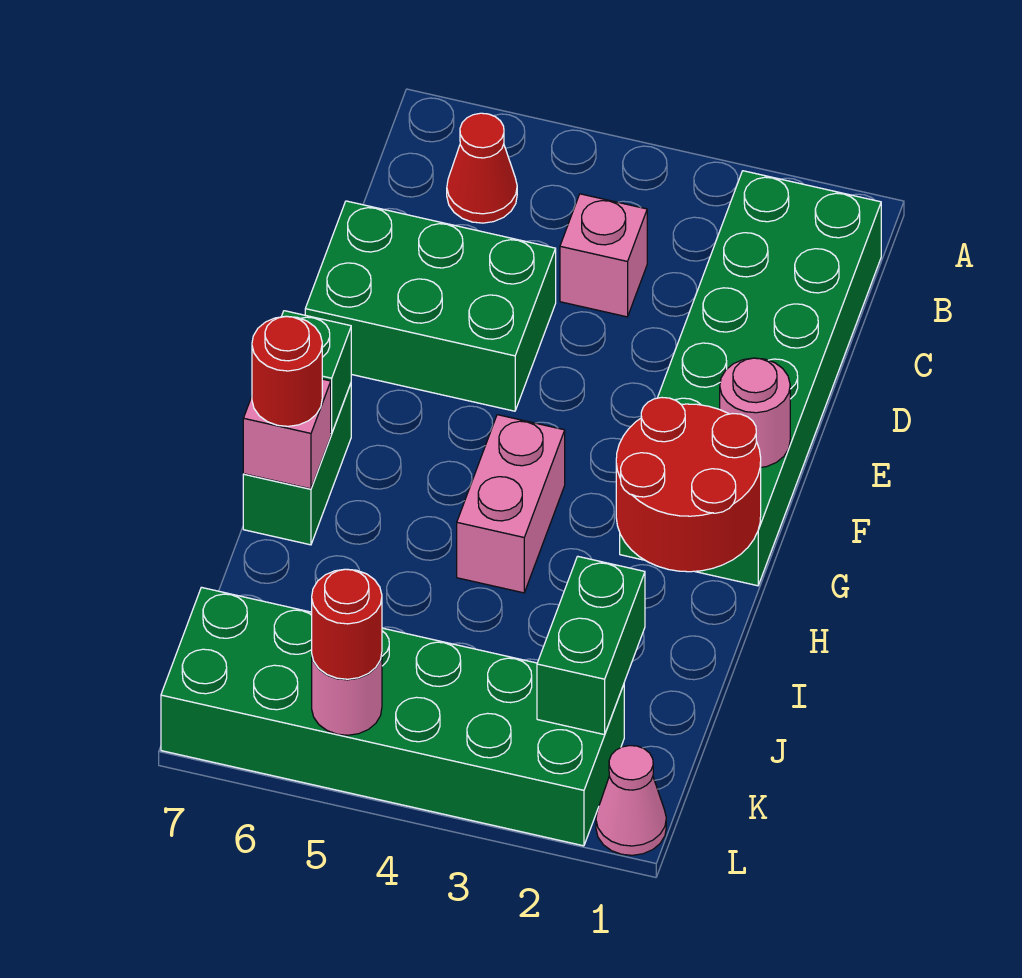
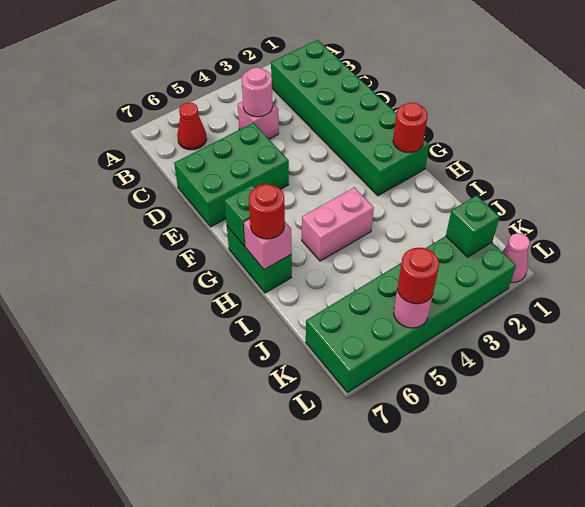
pink round brick F1 level 2 -> pink round brick C4 level 2
red round brick G1:H2 level 2 -> red round brick G1 level 2
pink brick G4:H4 level 1 -> pink brick H4:H5 level 1
green brick J2:K2 level 2 -> green brick K2 level 2

